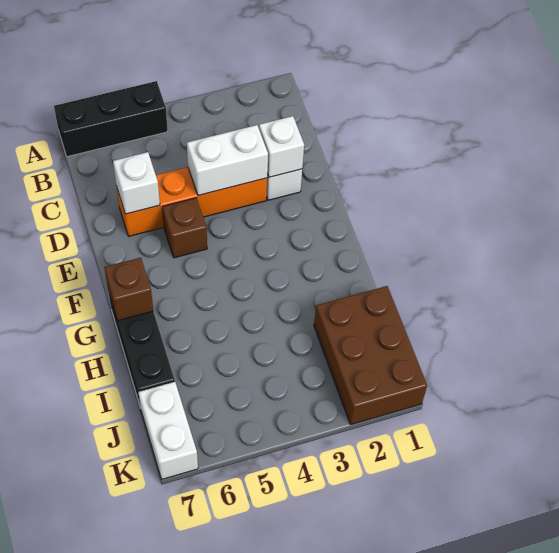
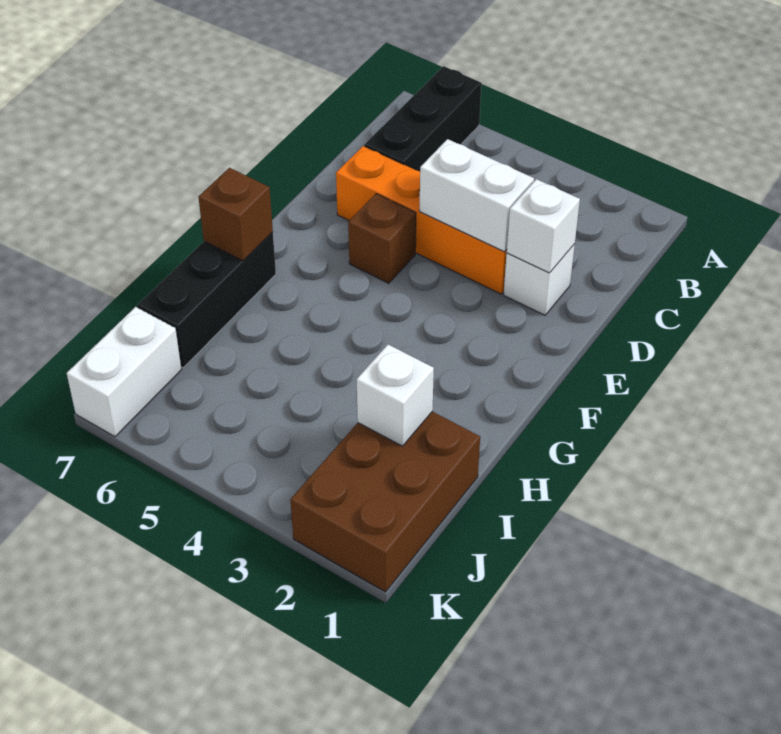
black brick A5:A7 level 1 -> black brick A6:C6 level 1
white brick D6 level 2 -> white brick I2 level 2

